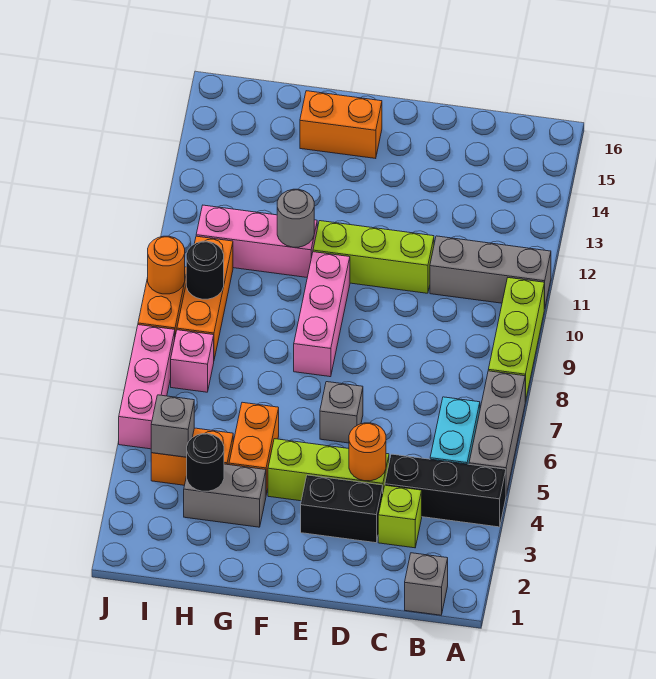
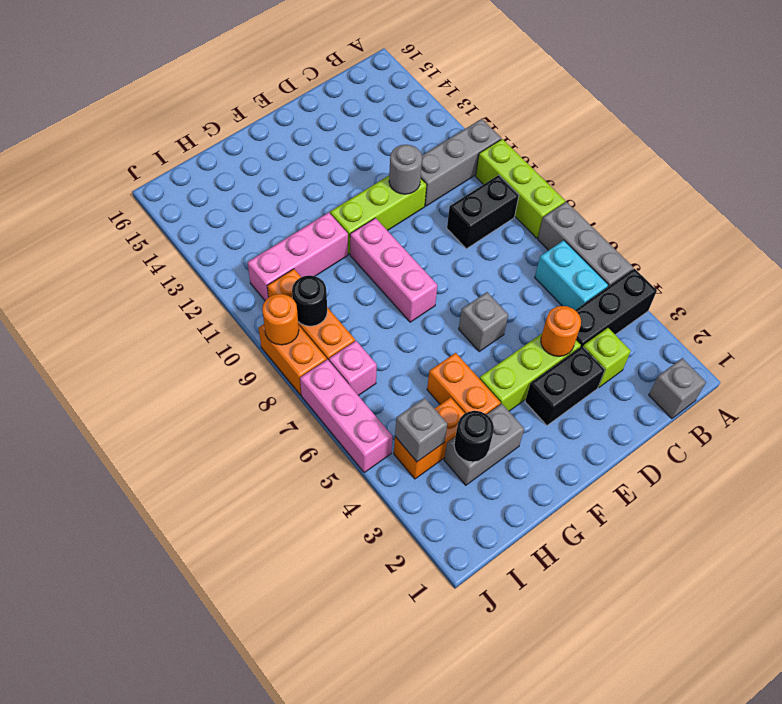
none -> black brick B9:C9 level 1
orange brick F15:G15 level 1 -> none
grey round brick G11 level 2 -> grey round brick D11 level 2

